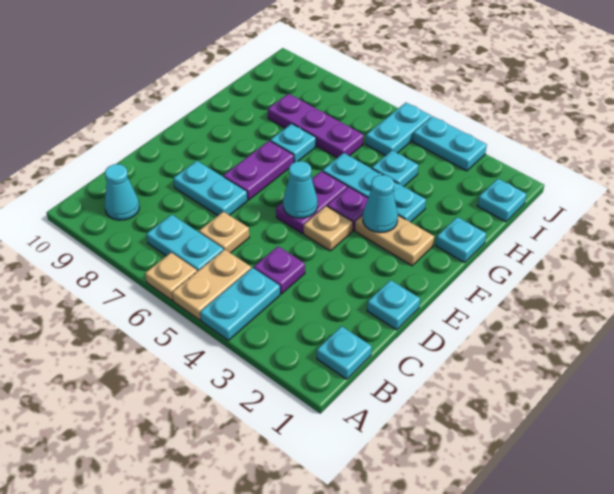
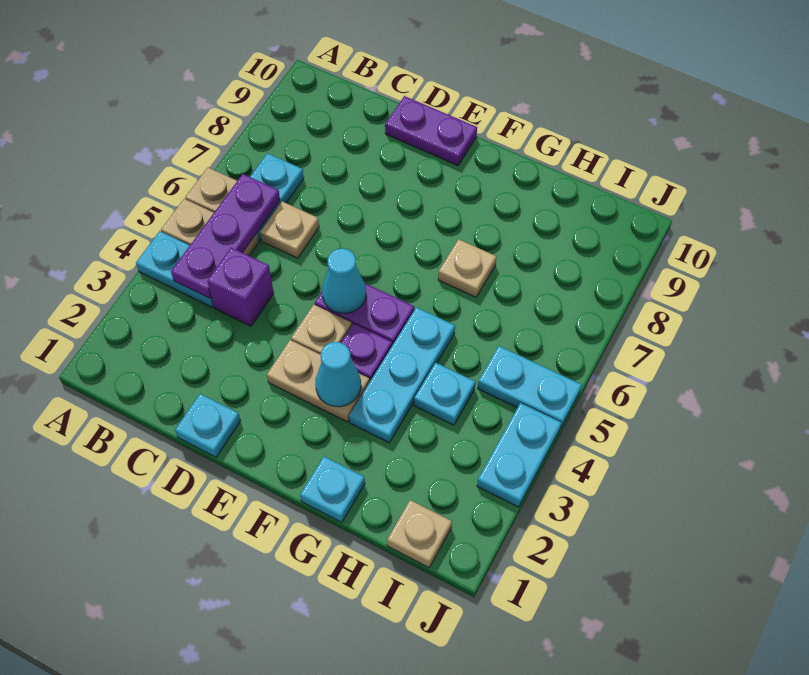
cyan plate B1 level 1 -> none
cyan cone B9 level 1 -> none
purple plate C4 level 1 -> purple brick C4 level 1
cyan plate D7:D8 level 1 -> none
purple plate E7:F7 level 1 -> purple plate D10:E10 level 1
tan plate F2:F3 level 1 -> tan plate E3:F3 level 1
cyan plate G7 level 1 -> tan plate G7 level 1
purple plate H6:H8 level 1 -> purple plate B4:B6 level 2
cyan plate I1 level 1 -> tan plate I1 level 1

